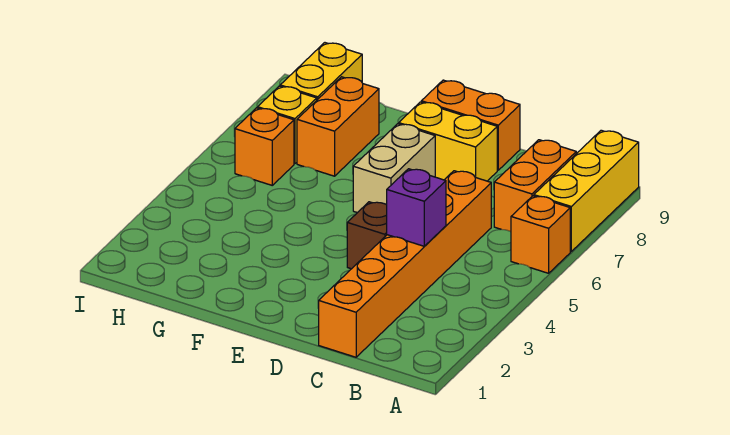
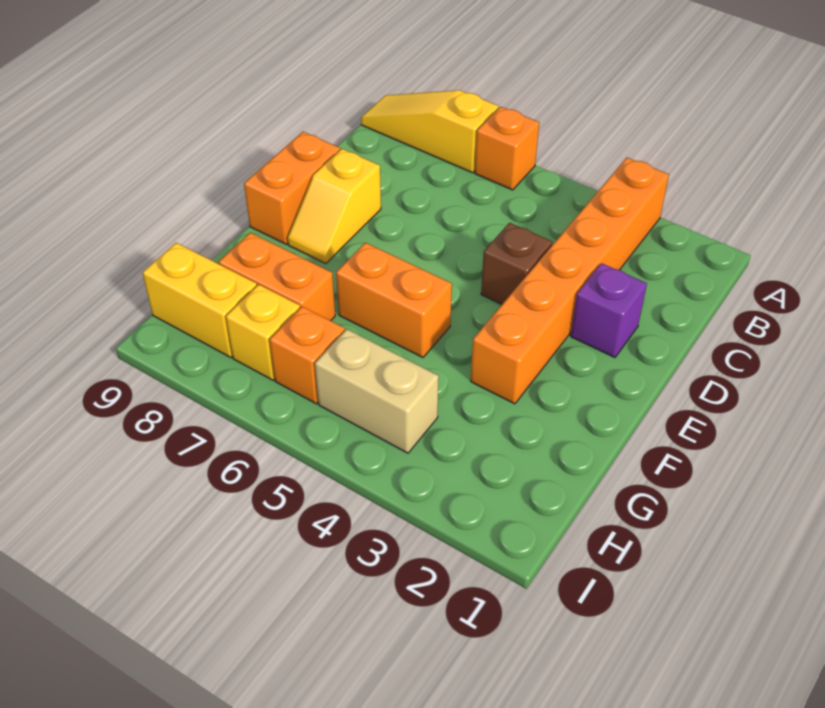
yellow brick A7:A9 level 1 -> yellow slope A7:A9 level 1 top 7
orange brick B7:B8 level 1 -> orange brick F5:F6 level 1
orange brick C1:C6 level 1 -> orange brick A3:F3 level 1
purple brick C4 level 2 -> purple brick D2 level 1
yellow brick D8:E8 level 1 -> yellow slope D8:E8 level 1 top D
tan brick E6:E7 level 1 -> tan brick H4:H5 level 1

